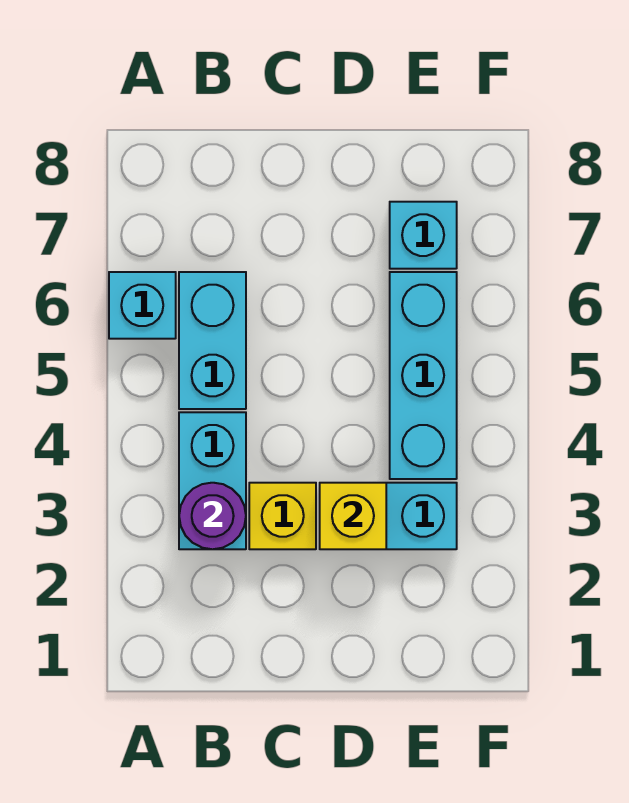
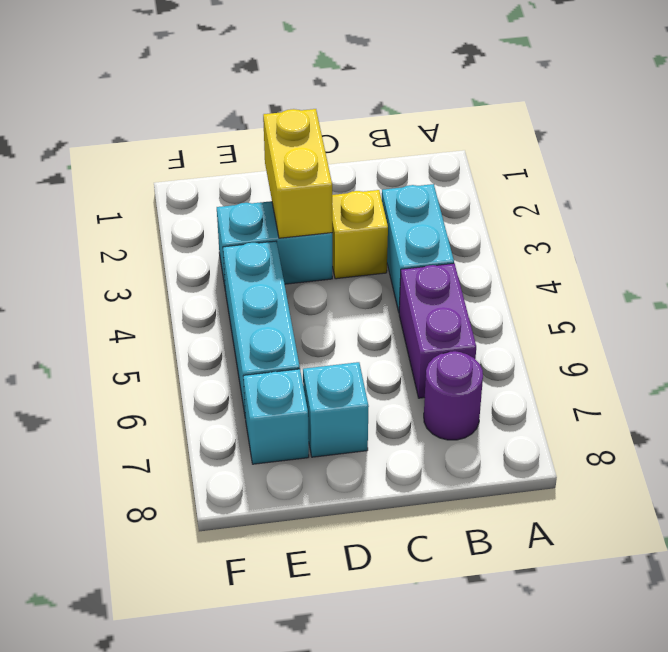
cyan brick A6 level 1 -> cyan brick D7 level 1
purple round brick B3 level 2 -> purple round brick B7 level 1
cyan brick B5:B6 level 1 -> purple brick B5:B6 level 1
yellow brick D3 level 2 -> yellow brick D2:D3 level 2

